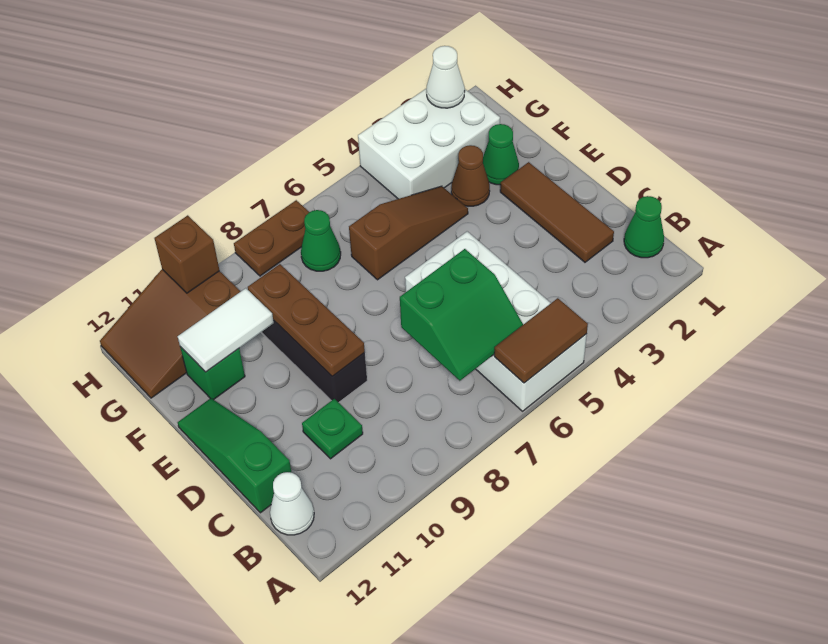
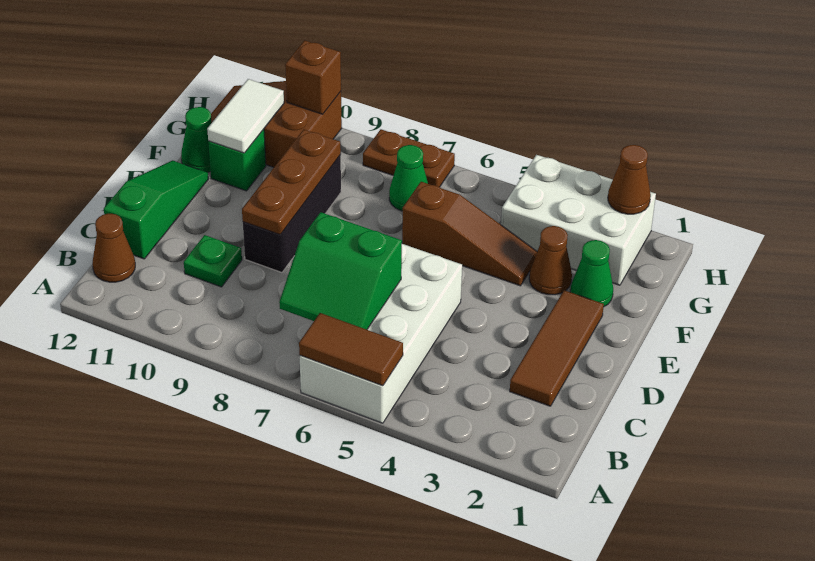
green cone B1 level 1 -> green cone F12 level 1
white cone B12 level 1 -> brown cone B12 level 1
white tile F10:F11 level 2 -> white tile F11:G11 level 2
white cone H2 level 2 -> brown cone H2 level 2

